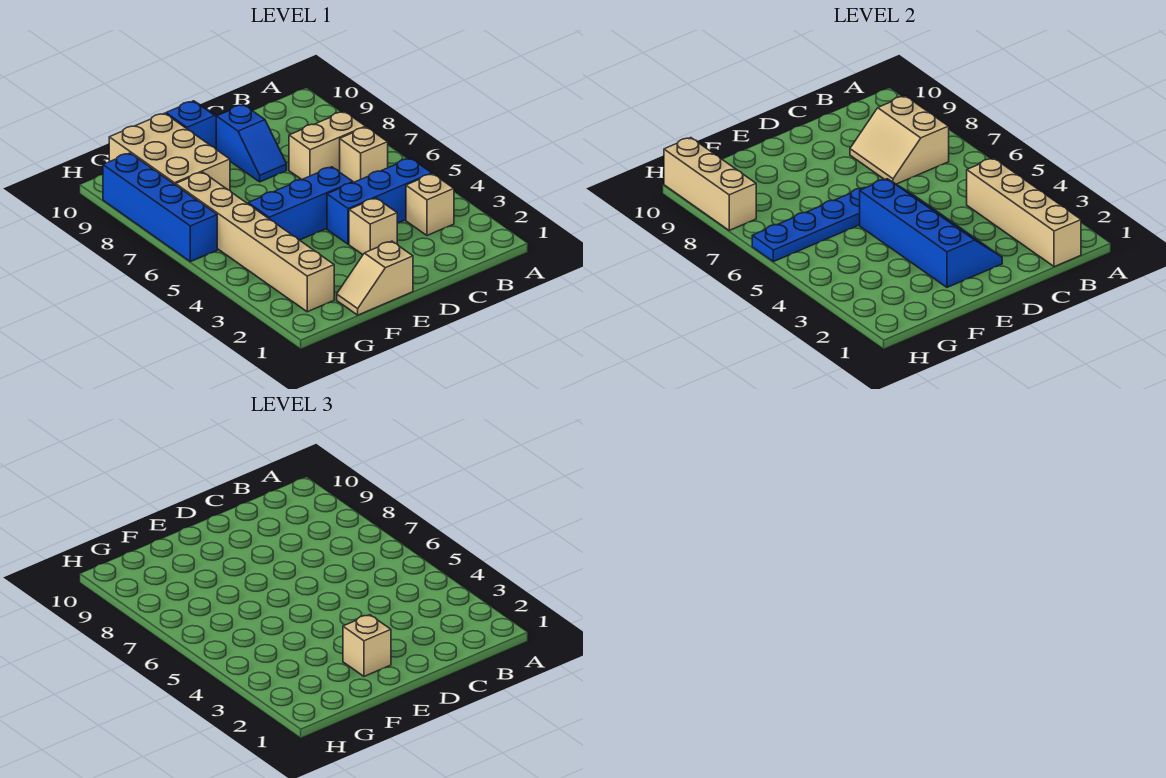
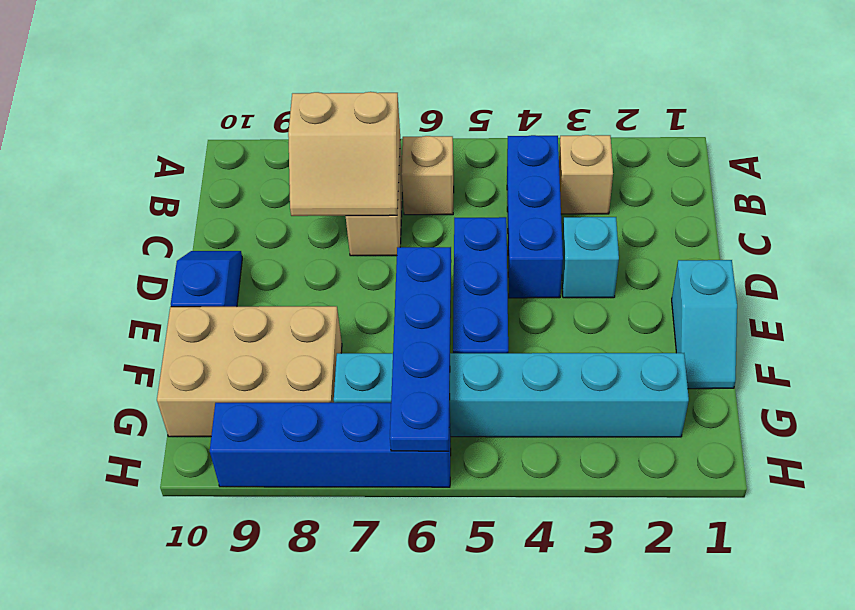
tan brick B1:B4 level 2 -> none
blue slope D2:E5 level 2 top E -> none
tan brick D3 level 1 -> cyan brick D3 level 1
blue slope D8:D9 level 1 top 9 -> none
tan slope E1:F1 level 1 top E -> cyan slope E1:F1 level 1 top E
tan brick E2 level 3 -> none
tan brick G2:G7 level 1 -> cyan brick G2:G7 level 1
tan brick H8:H10 level 2 -> none

